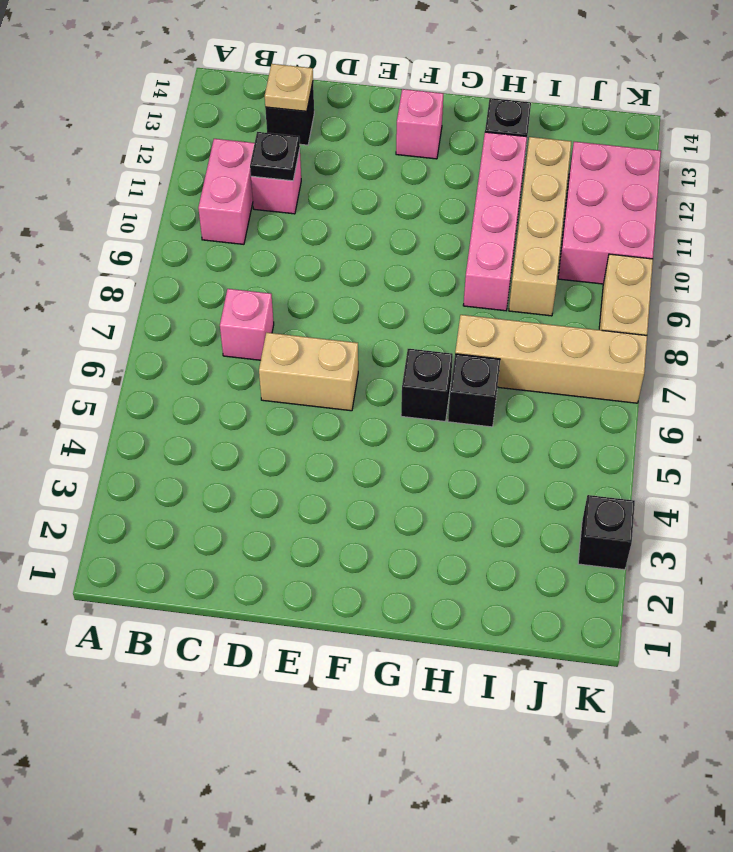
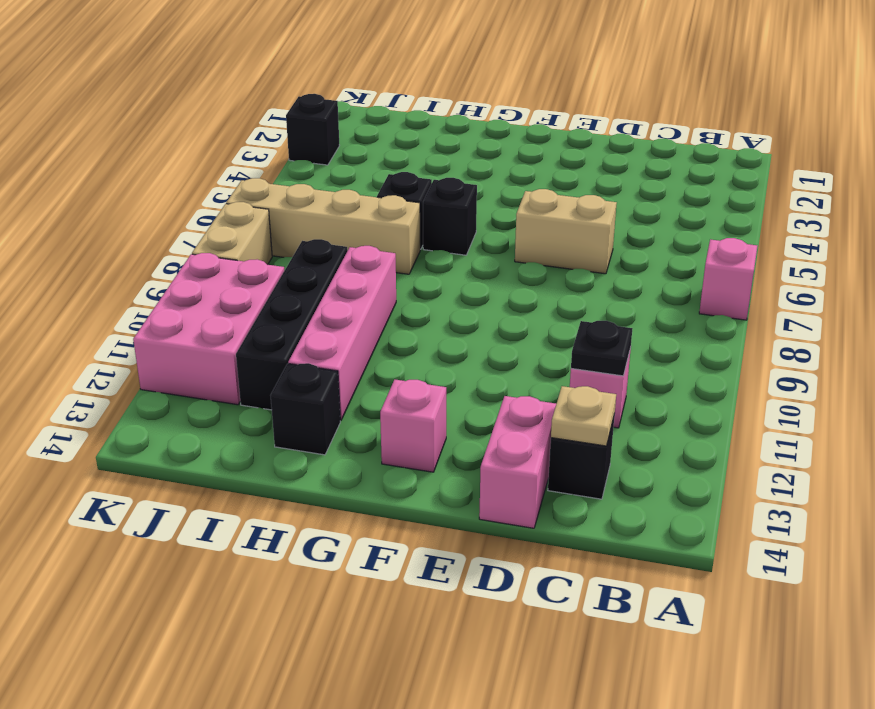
pink brick B10:B11 level 1 -> pink brick D13:D14 level 1
pink brick C7 level 1 -> pink brick A7 level 1
tan brick I9:I12 level 1 -> black brick I9:I12 level 1

